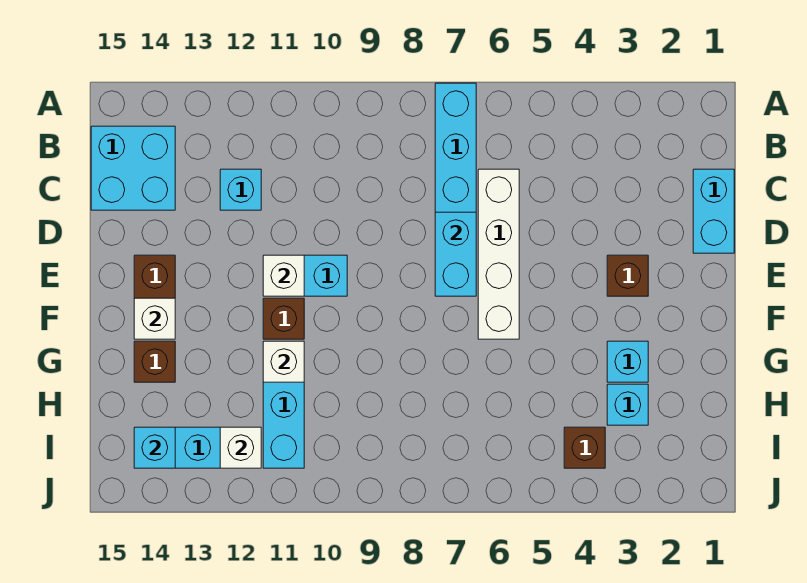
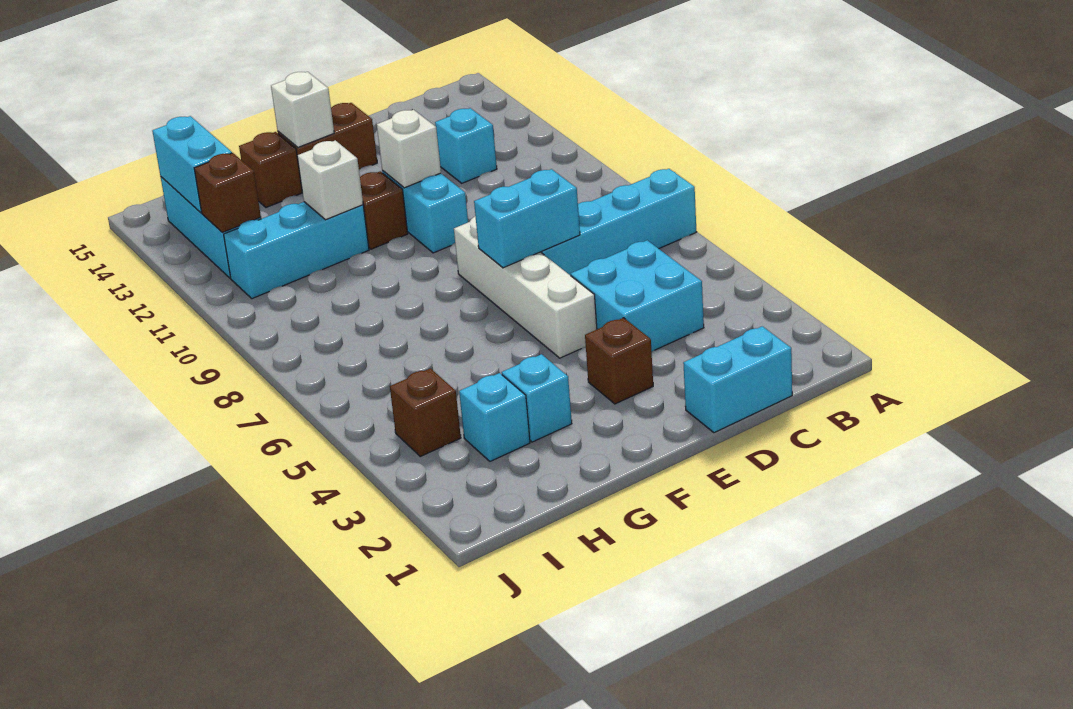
cyan brick B14:C15 level 1 -> cyan brick C4:D5 level 1
white brick C6:F6 level 1 -> white brick E5:E8 level 1
white brick I12 level 2 -> brown brick I12 level 2
cyan brick I14 level 2 -> cyan brick I13:I14 level 2

